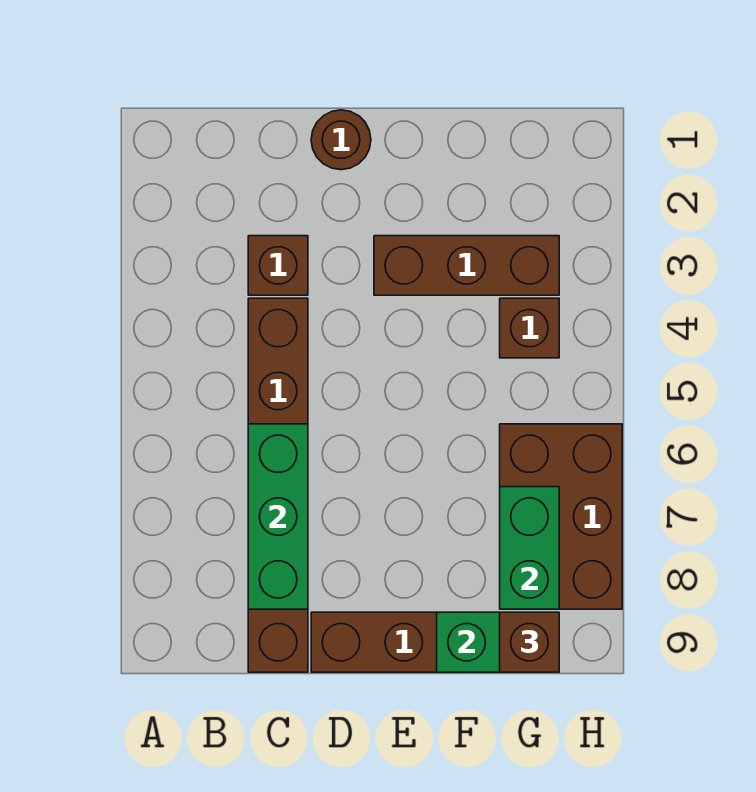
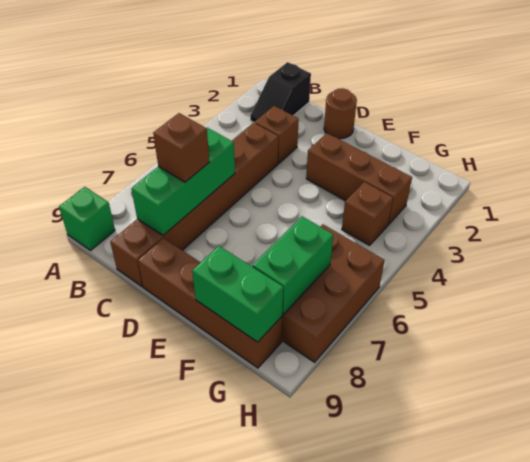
none -> green brick A9 level 1
none -> black slope B1:B2 level 1 top 1
brown brick G9 level 3 -> brown brick C7 level 3

